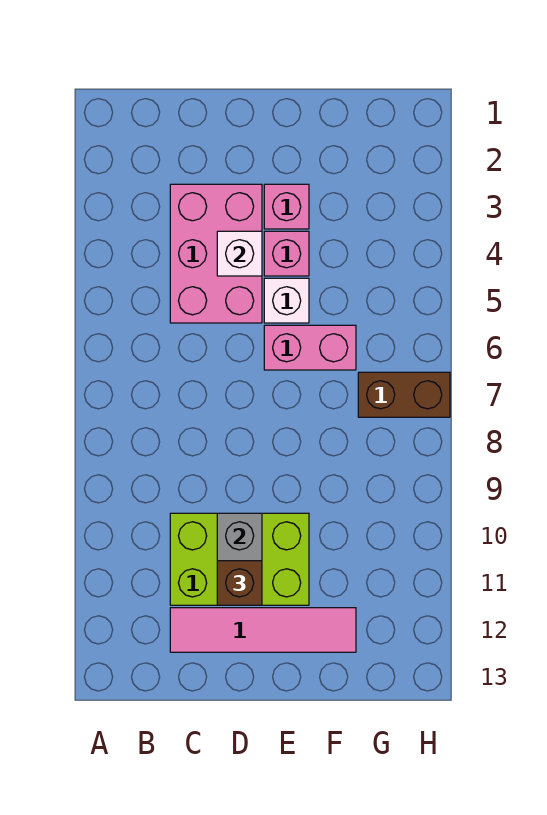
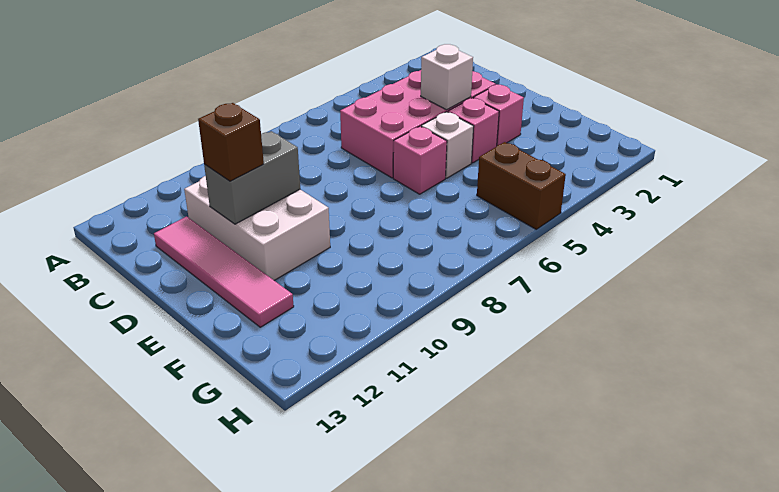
pink brick C3:D5 level 1 -> pink brick C3:D6 level 1
lime brick C10:E11 level 1 -> white brick C10:E11 level 1
pink brick E6:F6 level 1 -> pink brick E6 level 1
brown brick G7:H7 level 1 -> brown brick G5:H5 level 1

